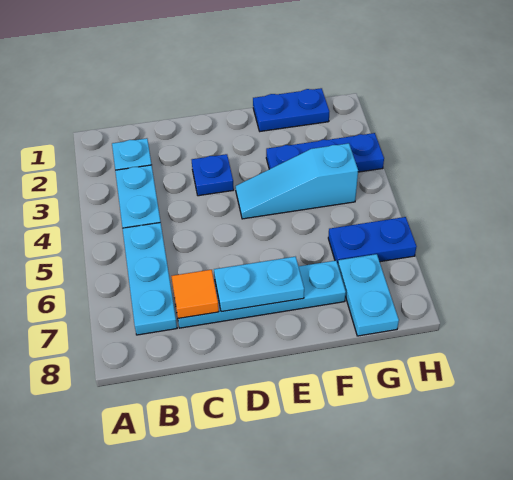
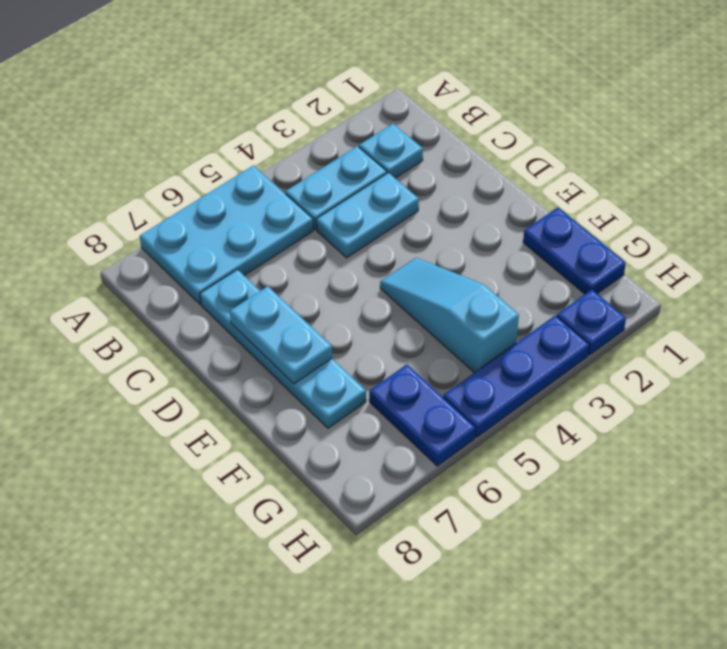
cyan plate B5:B7 level 1 -> cyan plate A5:B7 level 1
orange tile C7 level 2 -> none
blue plate D3 level 1 -> blue plate H2 level 1
blue plate F3:H3 level 1 -> blue plate H3:H5 level 1
cyan plate G7:G8 level 1 -> cyan plate C3:C4 level 1

